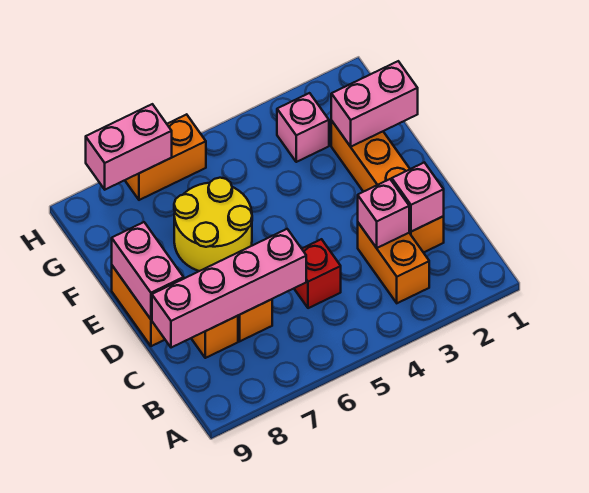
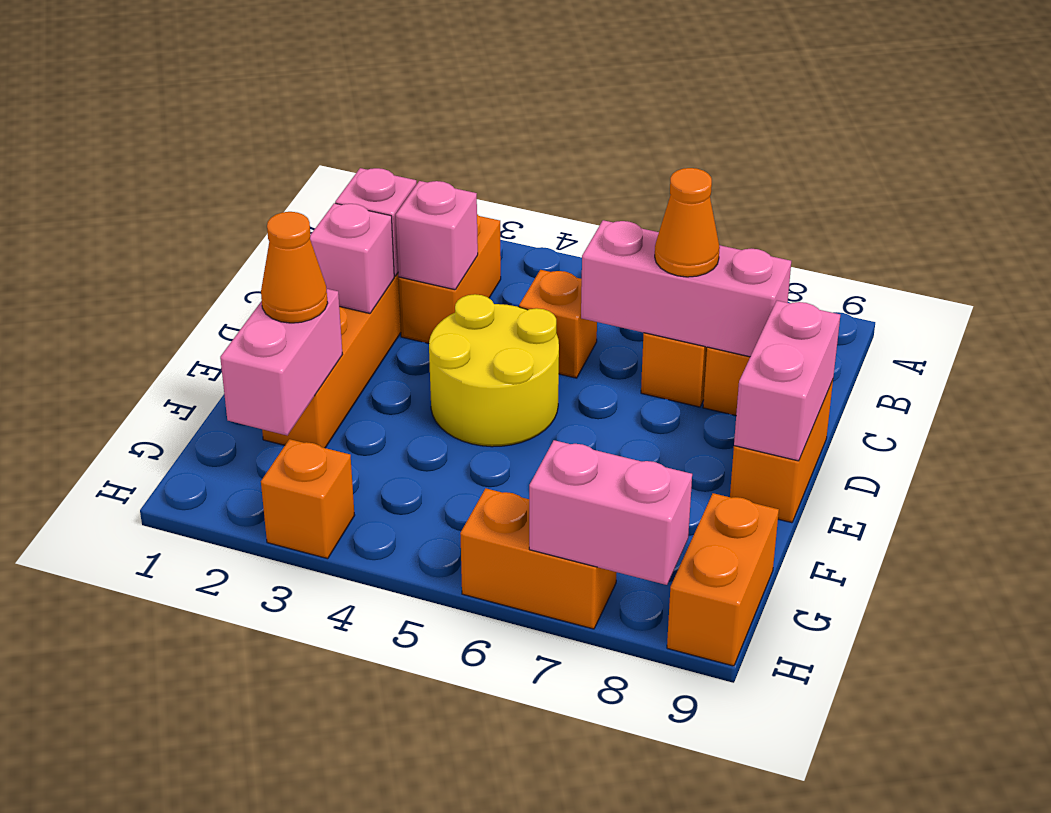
red brick C5 level 1 -> orange brick C5 level 1
pink brick C6:C9 level 2 -> pink brick C6:C8 level 2
none -> orange cone C7 level 3
yellow round brick E6:F7 level 1 -> yellow round brick D4:E5 level 1
pink brick F1:F2 level 2 -> pink brick F2:G2 level 2
none -> orange cone F2 level 3
pink brick G3 level 1 -> pink brick D2 level 2
none -> orange brick G9:H9 level 1
none -> orange brick H3 level 1

